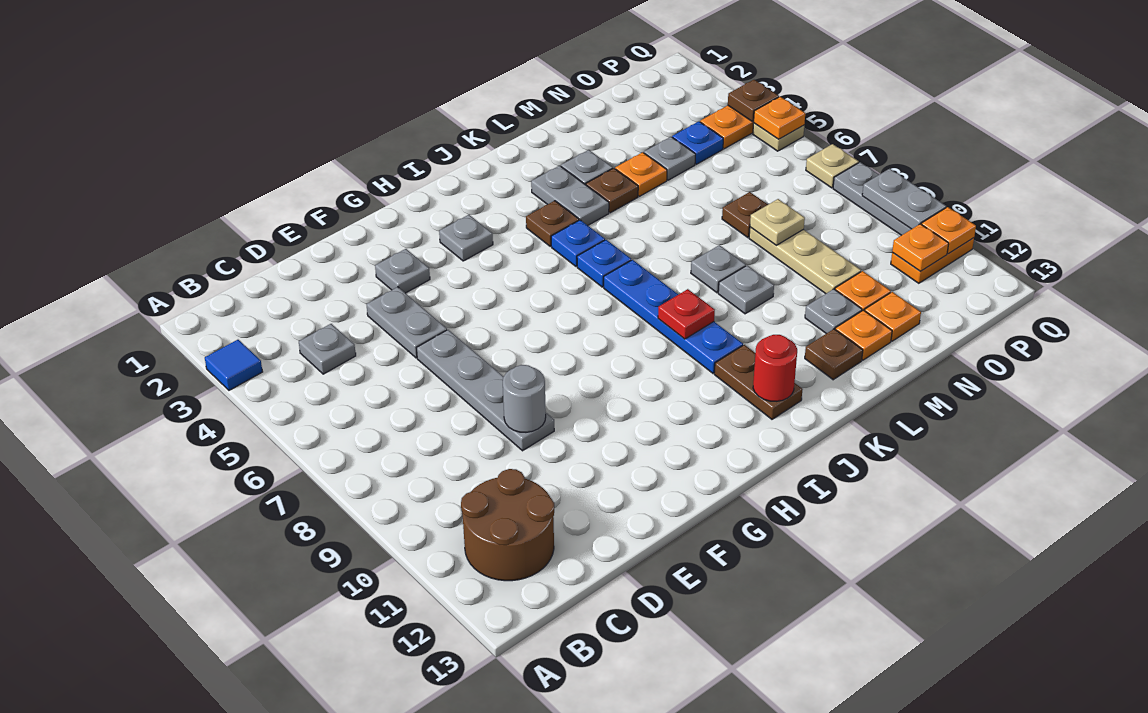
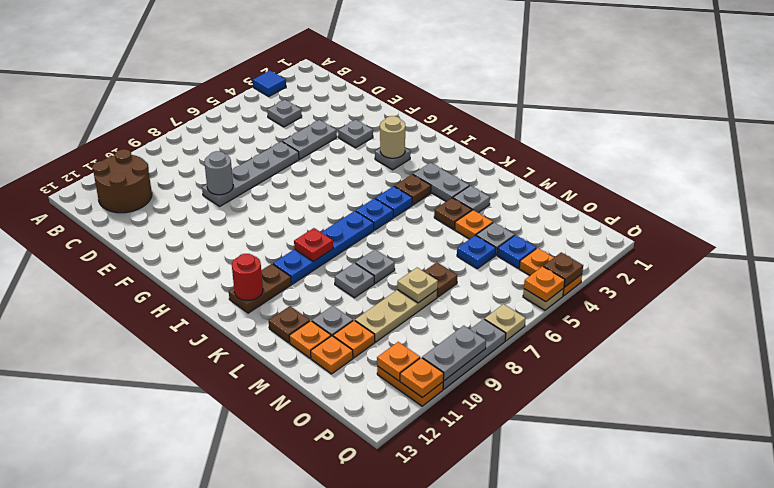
none -> tan round brick H3 level 2
grey plate K3:K4 level 1 -> grey plate J3:K3 level 1
none -> blue plate N5 level 1

